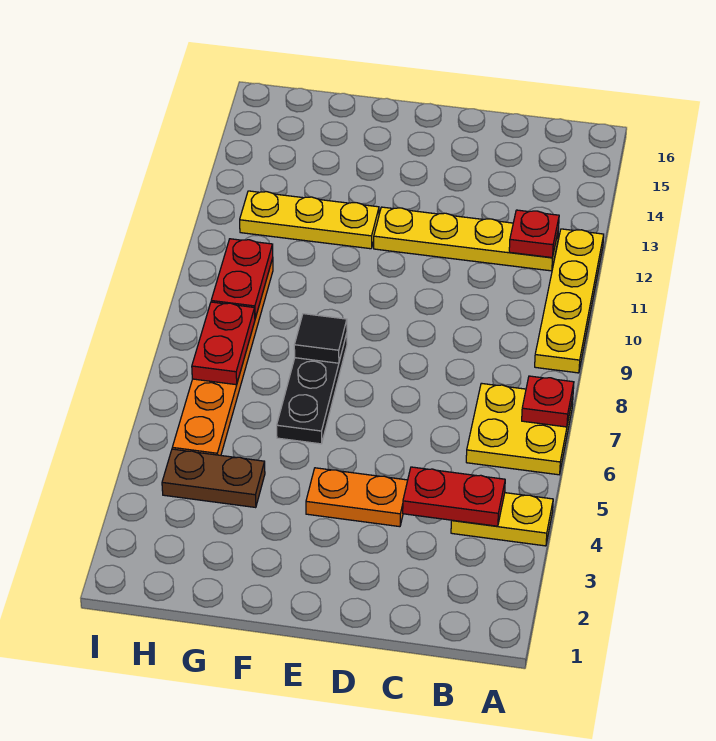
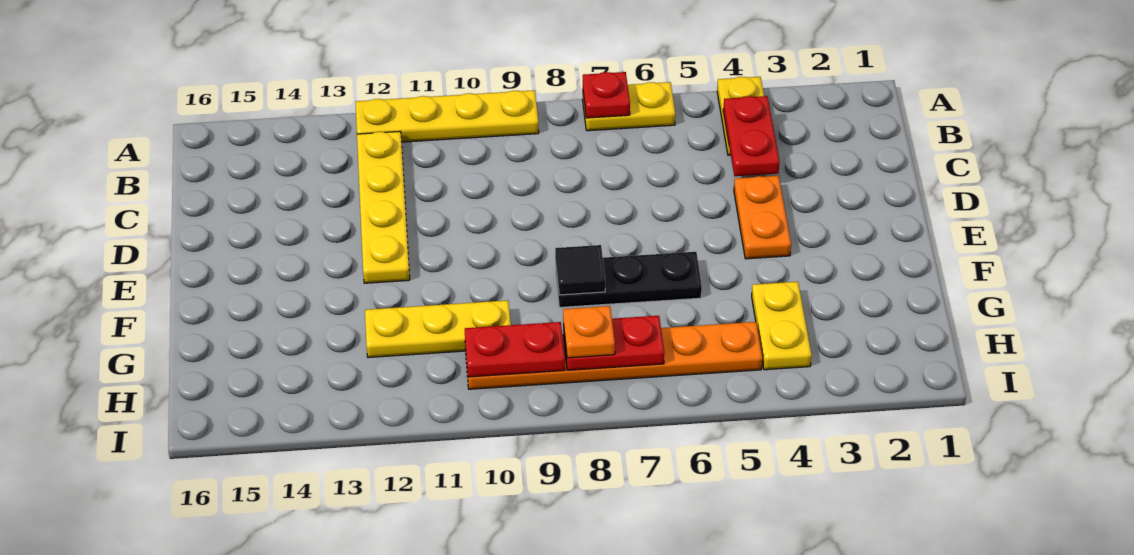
yellow plate A6:B7 level 1 -> yellow plate A6:A7 level 1
red plate B12 level 2 -> none
yellow plate F12:H12 level 1 -> yellow plate G10:G12 level 1
brown plate G4:H4 level 1 -> yellow plate G4:H4 level 1
none -> orange plate H8 level 3

